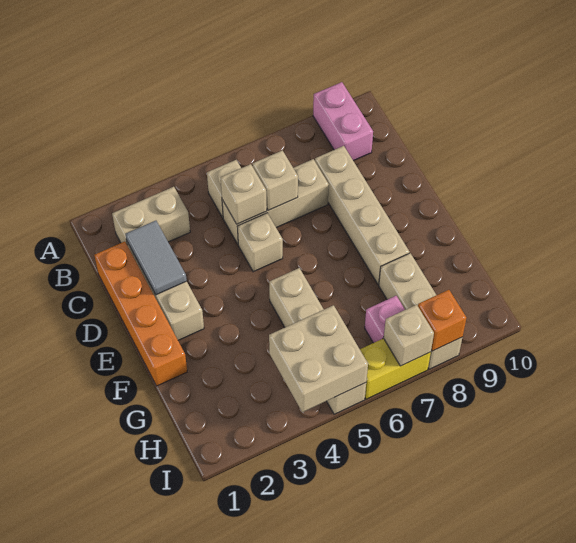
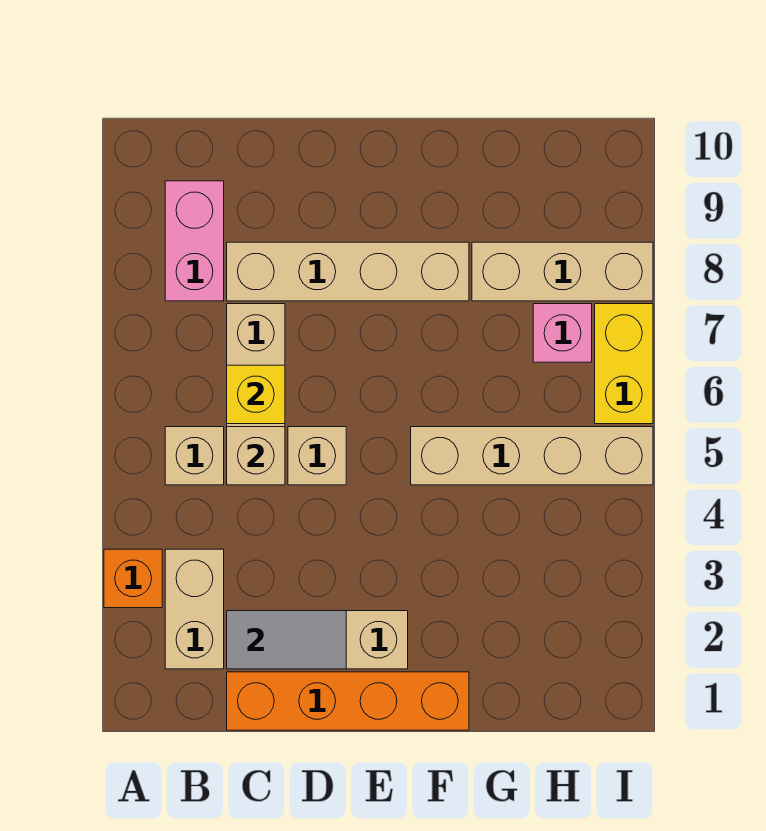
pink brick A9:B9 level 1 -> pink brick B8:B9 level 1
tan brick C6 level 2 -> yellow brick C6 level 2
tan brick H4:I5 level 2 -> none
tan brick I7 level 2 -> none
orange brick I8 level 2 -> orange brick A3 level 1

